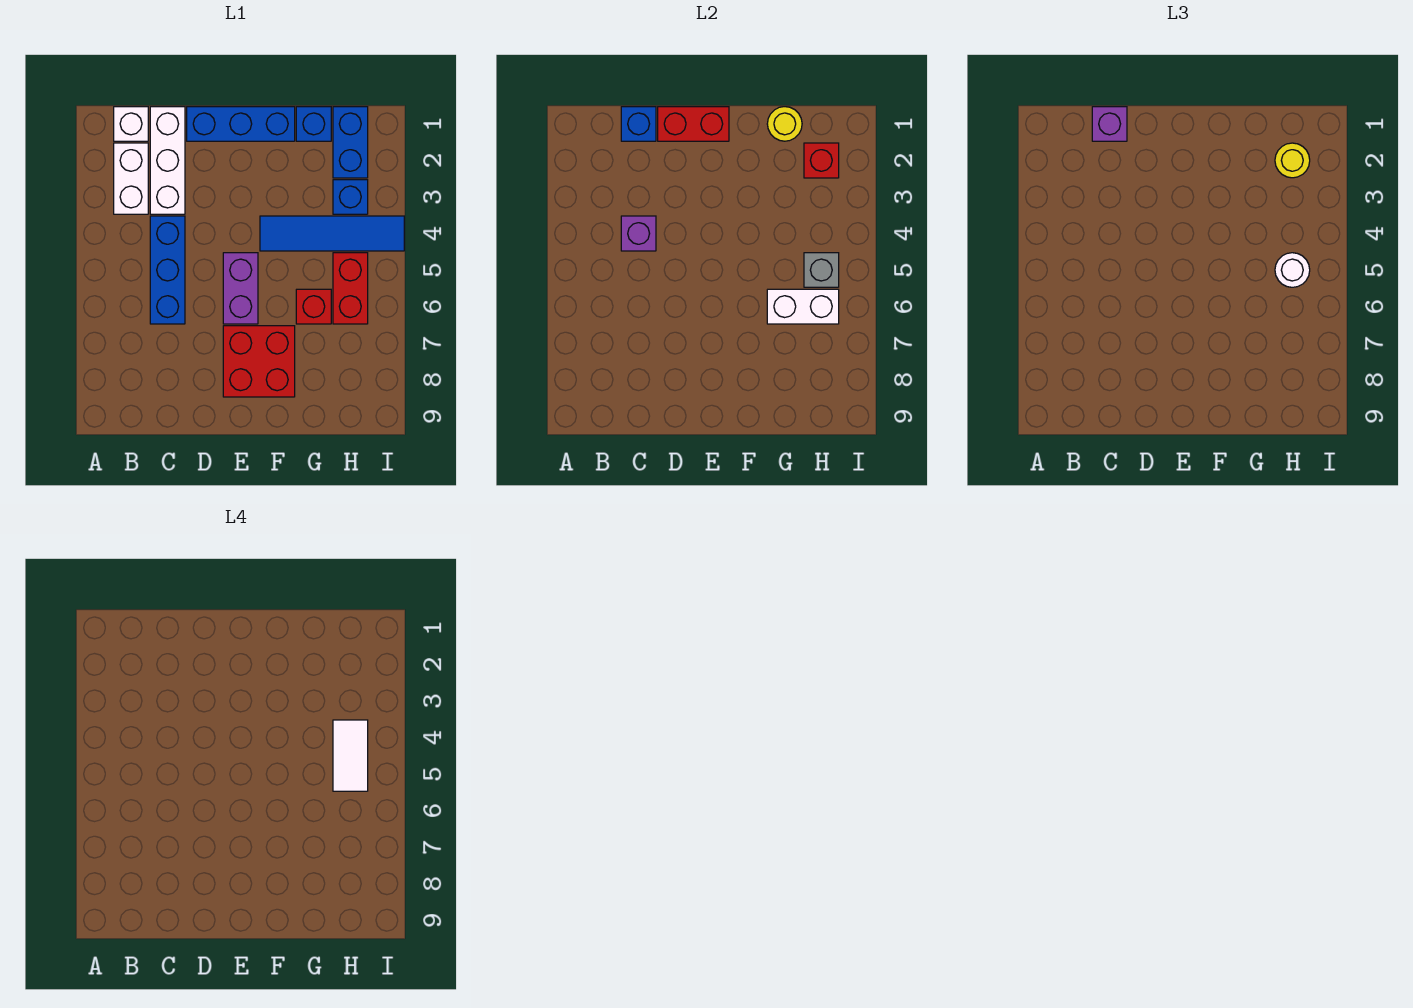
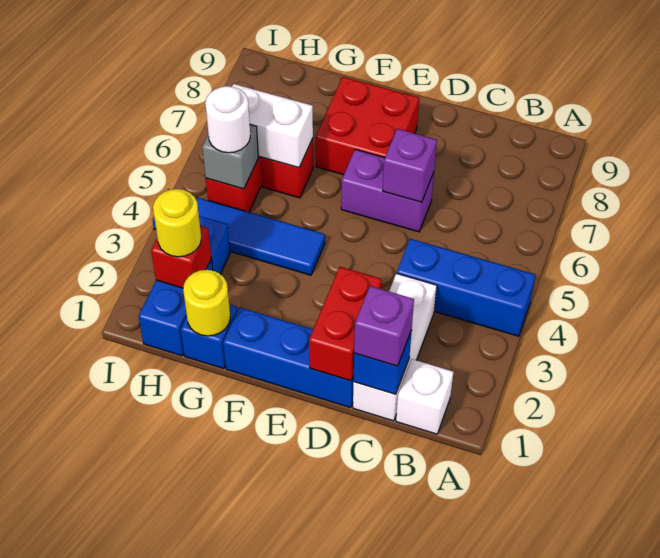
white brick B2:B3 level 1 -> none
blue brick C4:C6 level 1 -> blue brick A4:C4 level 1
purple brick C4 level 2 -> purple brick D6 level 2
red brick D1:E1 level 2 -> red brick D1:D2 level 2
purple brick E5:E6 level 1 -> purple brick D6:E6 level 1
white tile H4:H5 level 4 -> none

